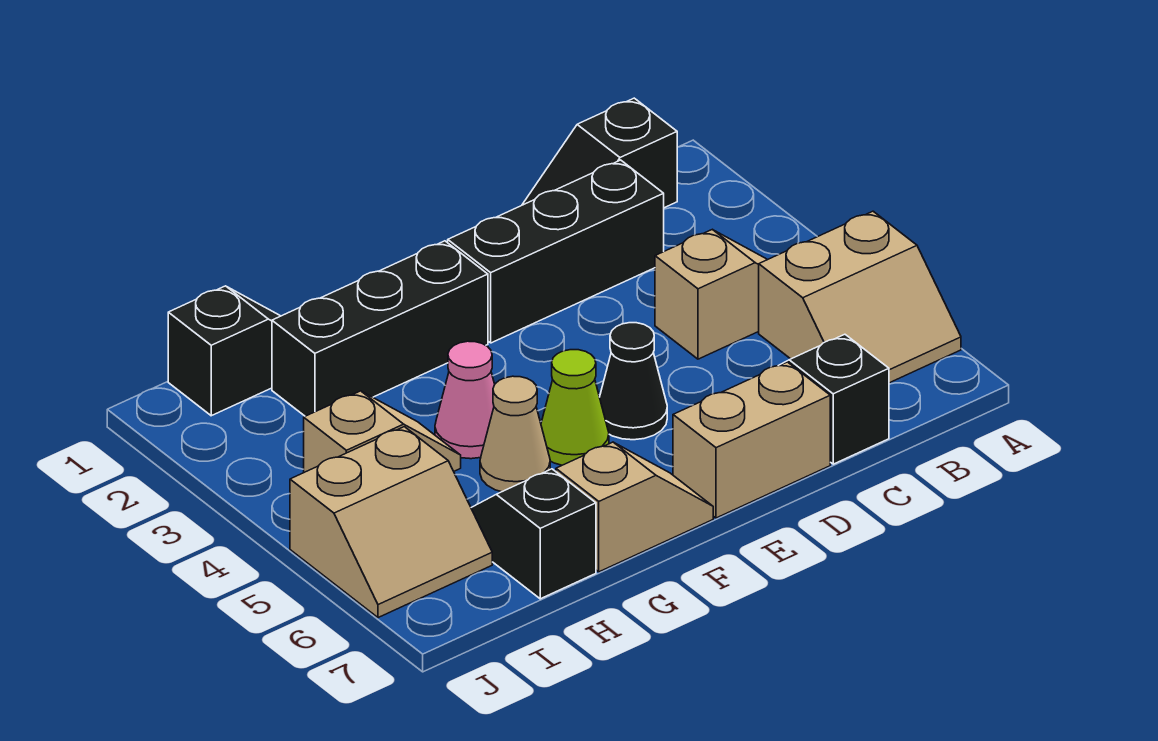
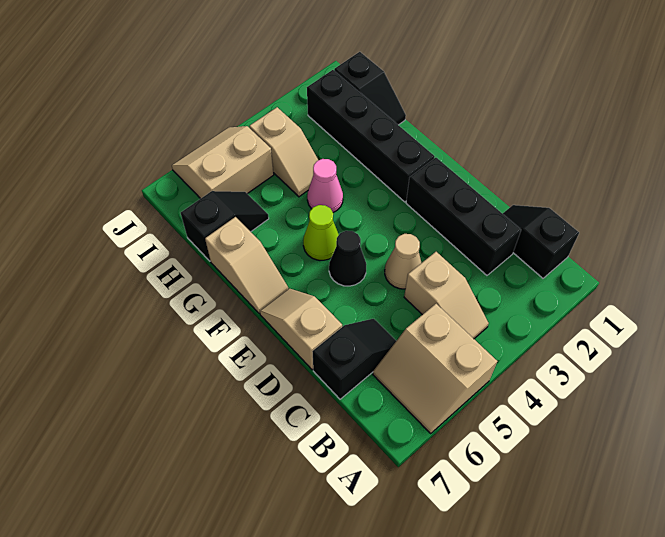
tan brick D7:E7 level 1 -> tan slope D7:E7 level 1 top D
black brick F2:H2 level 1 -> black brick F2:I2 level 1
tan cone G5 level 1 -> tan cone D4 level 1
tan slope I5:J6 level 1 top 5 -> tan slope I5:J6 level 1 top I

